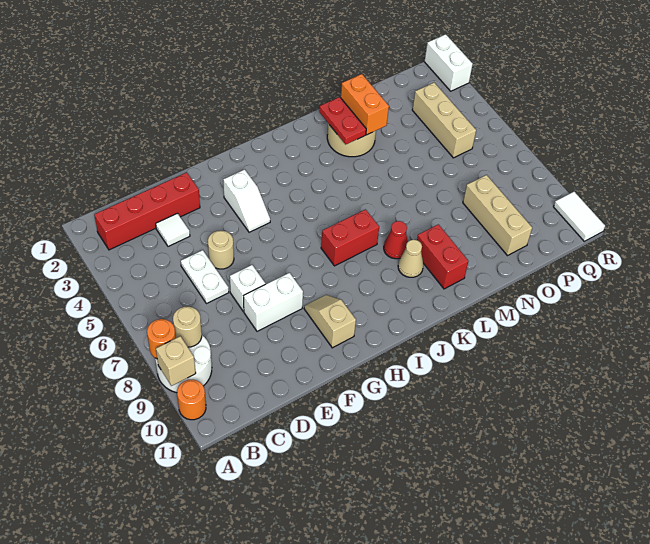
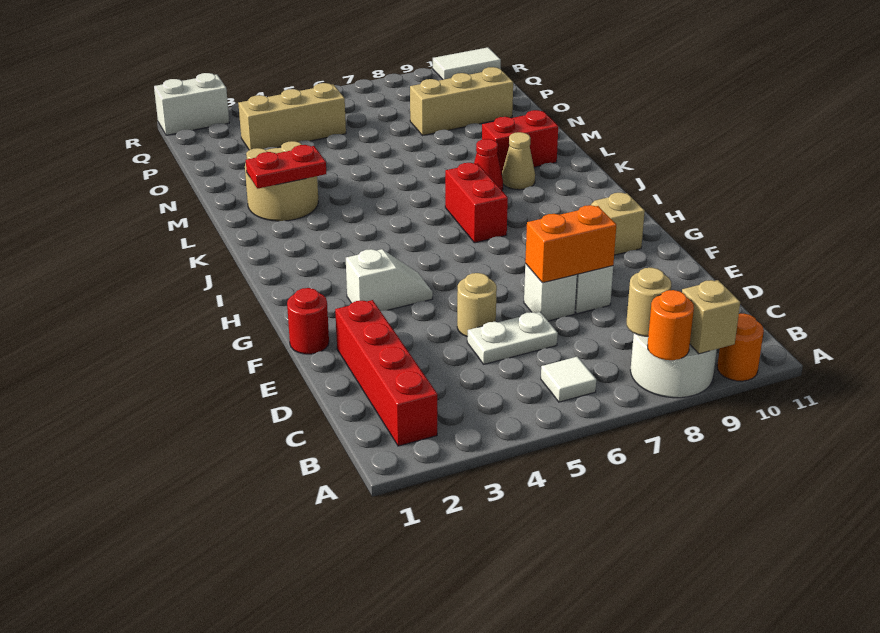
white tile D3 level 1 -> white tile B6 level 1
none -> red round brick F1 level 1
orange brick M2:M3 level 2 -> orange brick E7:E8 level 2

